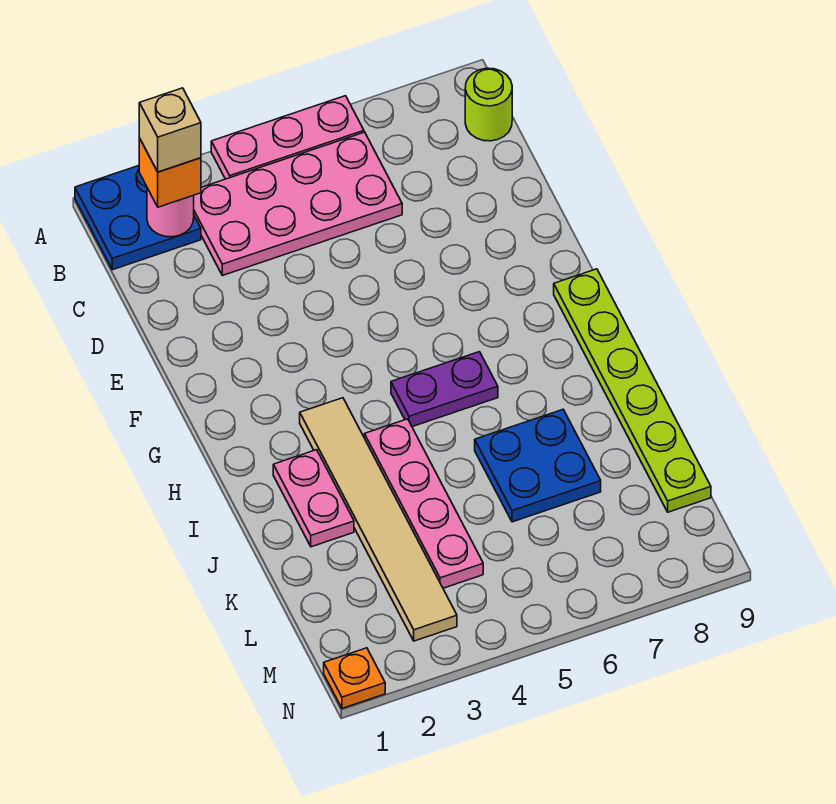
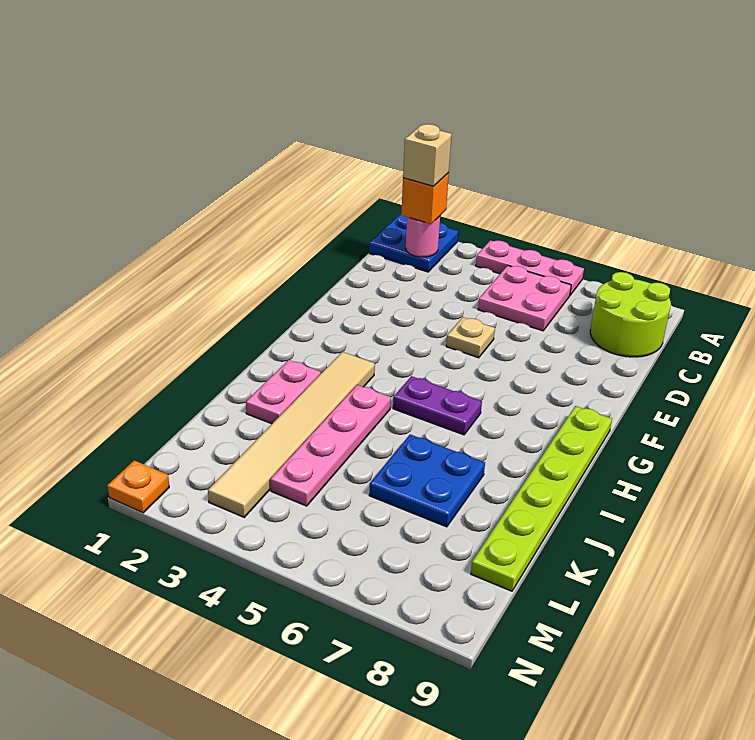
pink plate B3:C6 level 1 -> pink plate B5:C6 level 1
lime round brick B9 level 1 -> lime round brick B8:C9 level 1
none -> tan plate E5 level 1

